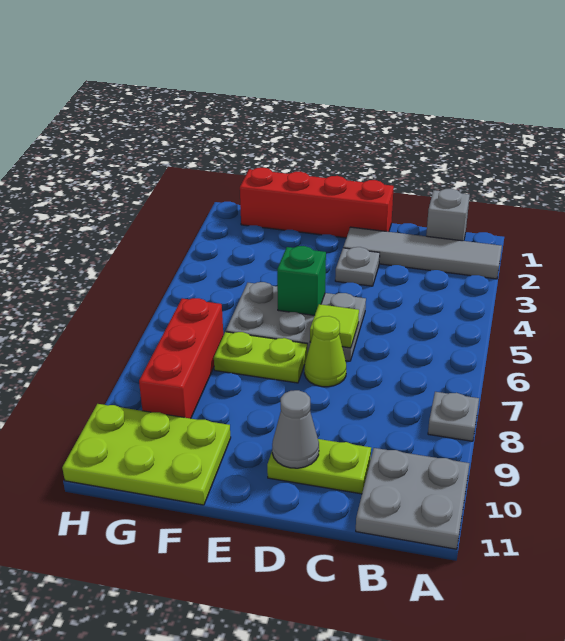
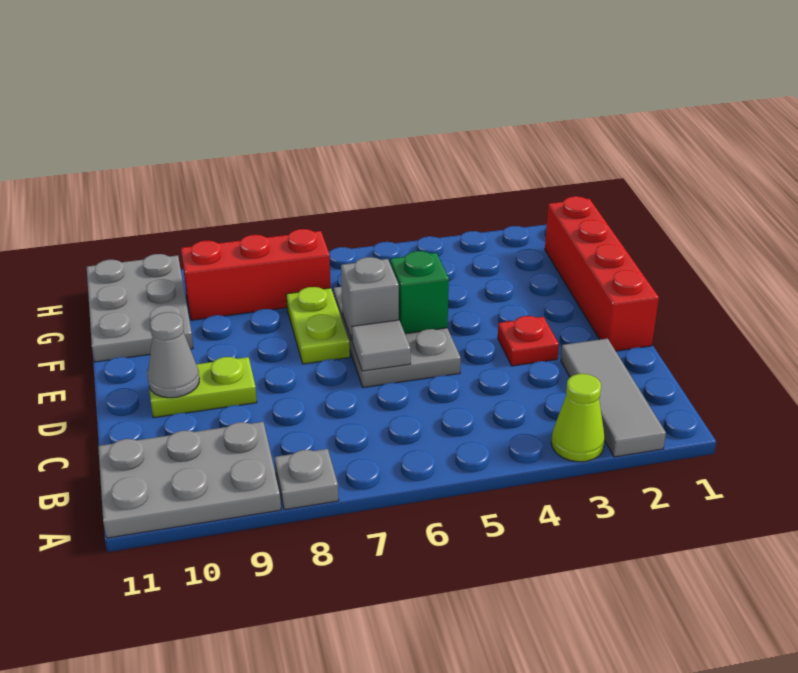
grey tile A2:D2 level 1 -> grey tile A2:C2 level 1
grey plate A10:B11 level 1 -> grey plate A9:B11 level 1
grey brick B1 level 1 -> grey brick E6 level 2
lime plate C10:D10 level 1 -> lime plate D9:D10 level 1
grey plate D3 level 1 -> red plate D3 level 1
lime tile D6 level 2 -> grey tile D6 level 2
lime cone D7 level 1 -> lime cone A3 level 1
lime plate F10:H11 level 1 -> grey plate F10:H11 level 1

